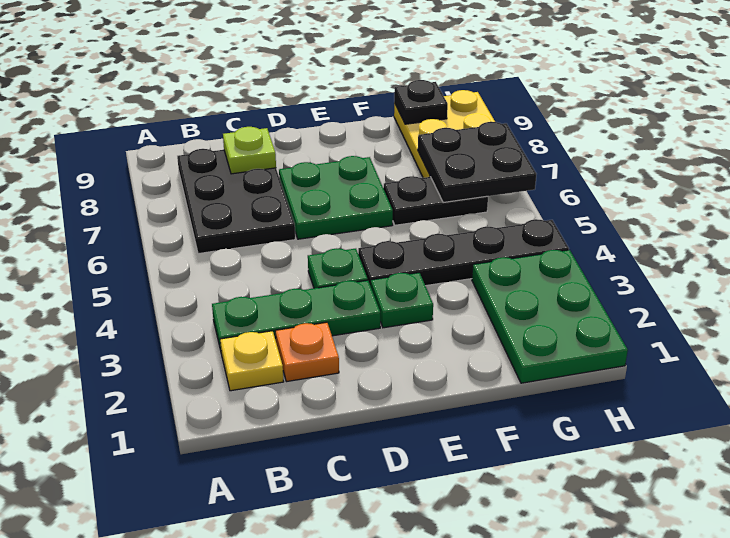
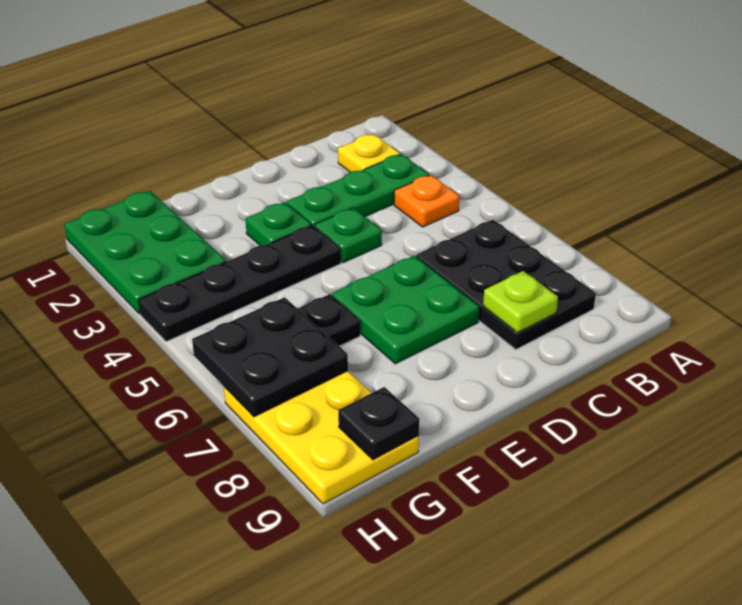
orange plate C2 level 1 -> orange plate B4 level 1

